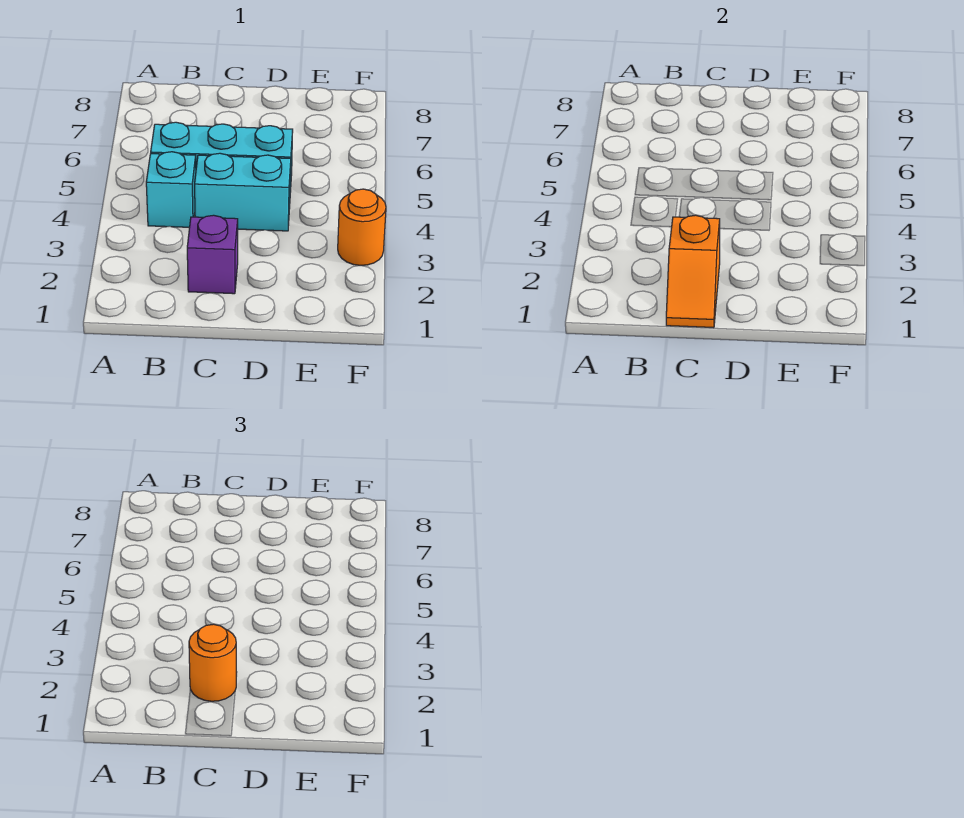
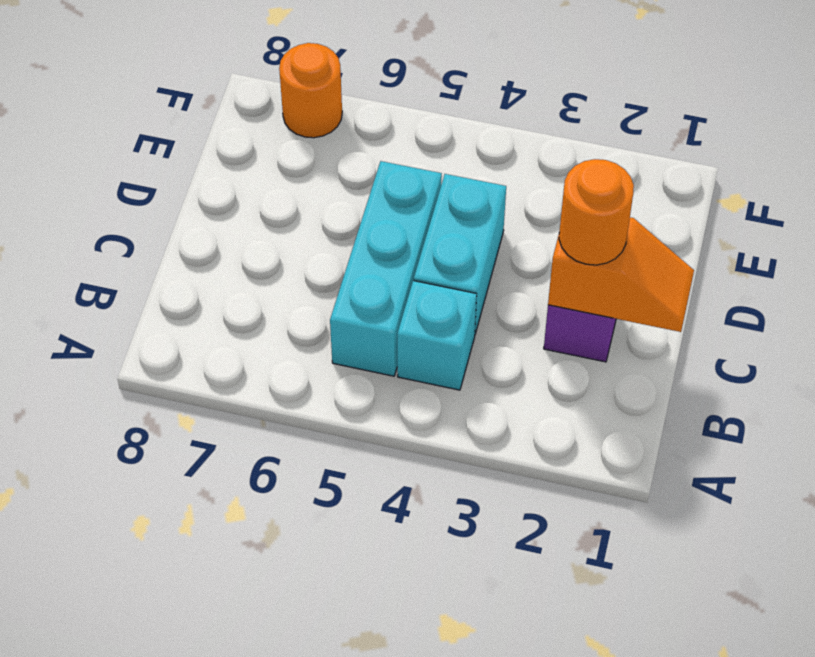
orange round brick F3 level 1 -> orange round brick F7 level 1

